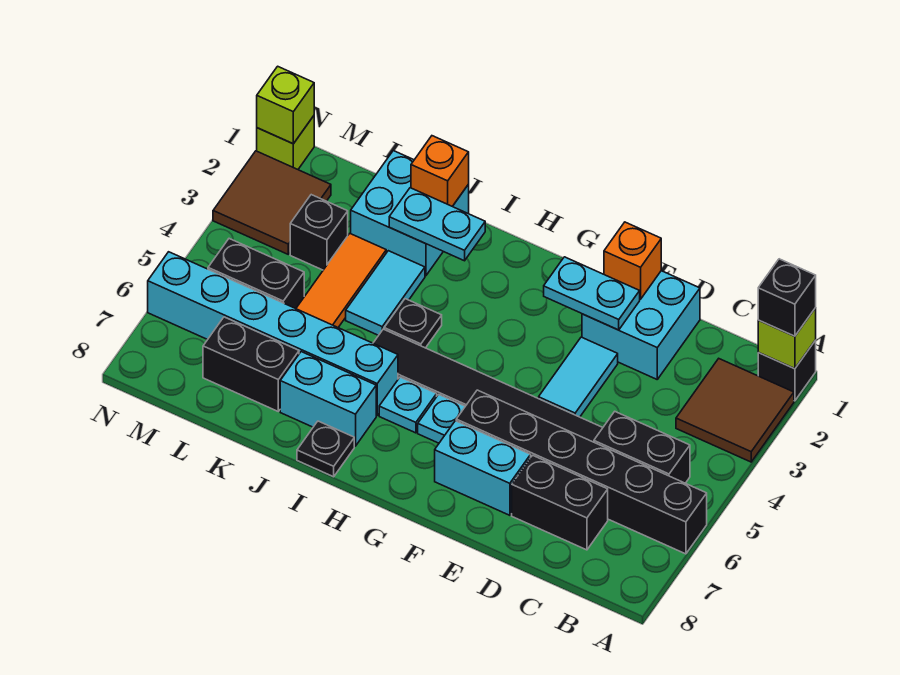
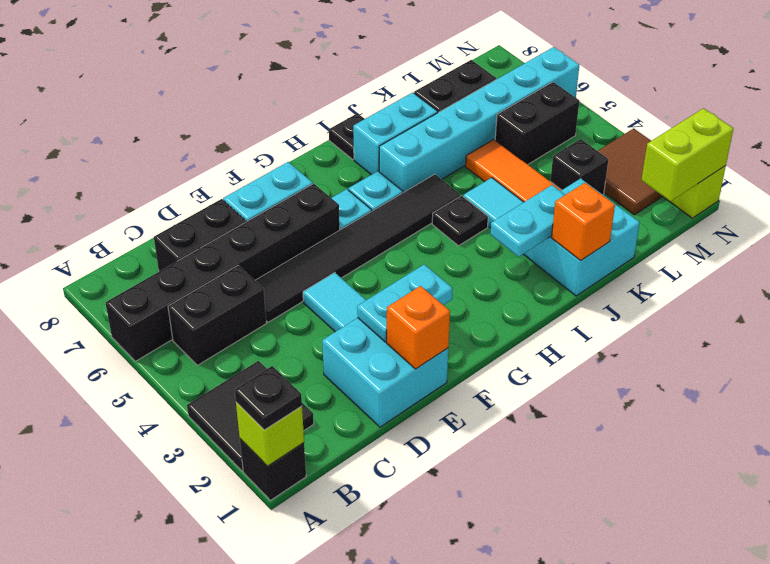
black brick A1 level 3 -> black plate A1 level 3
brown tile A2:B3 level 1 -> black tile A2:B3 level 1
lime brick N1 level 2 -> lime brick M1:N1 level 2

